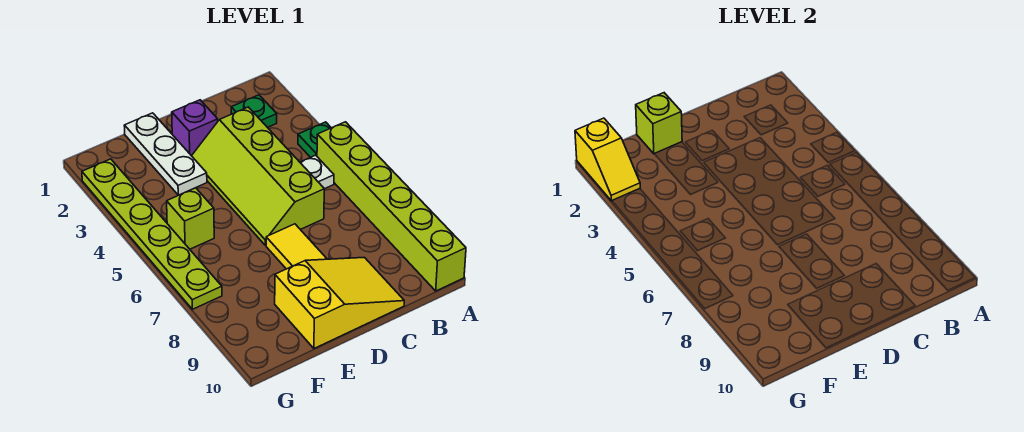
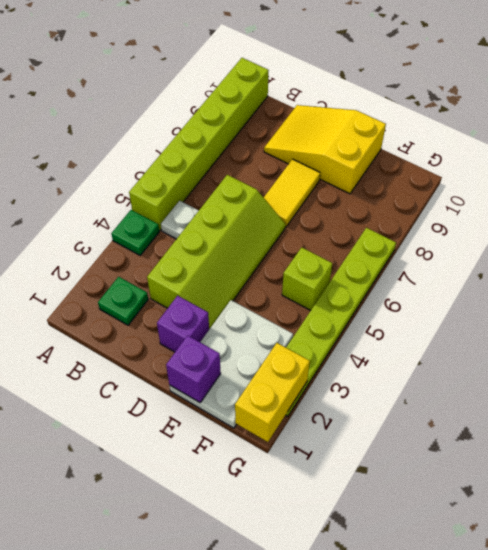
white plate E1:E3 level 1 -> white plate E1:F3 level 1
lime brick E1 level 2 -> purple brick E1 level 2
yellow slope G1:G2 level 2 top 1 -> yellow brick G1:G2 level 2

